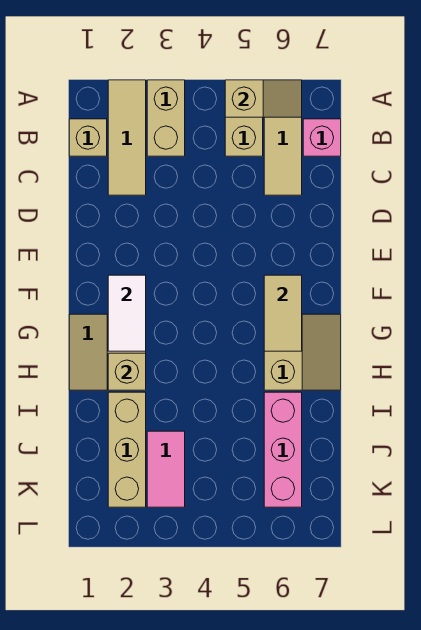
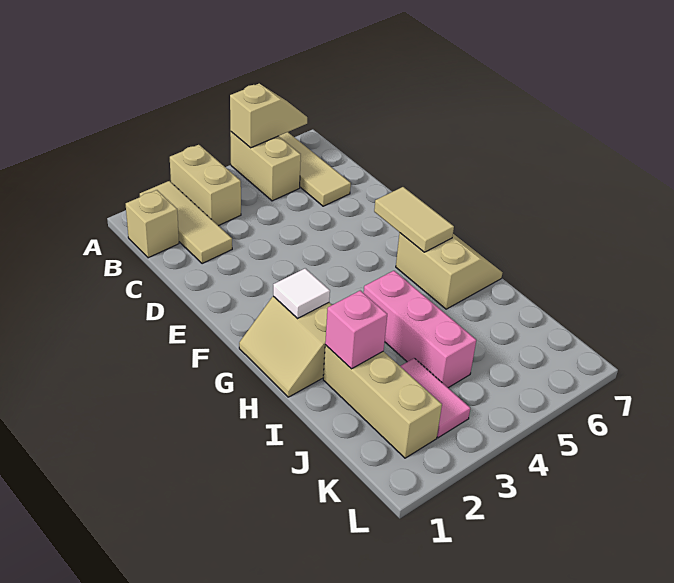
pink brick B7 level 1 -> pink brick I2 level 2
white tile F2:G2 level 2 -> white tile G2 level 2
tan brick H2 level 2 -> none
pink brick I6:K6 level 1 -> pink brick H4:J4 level 1

